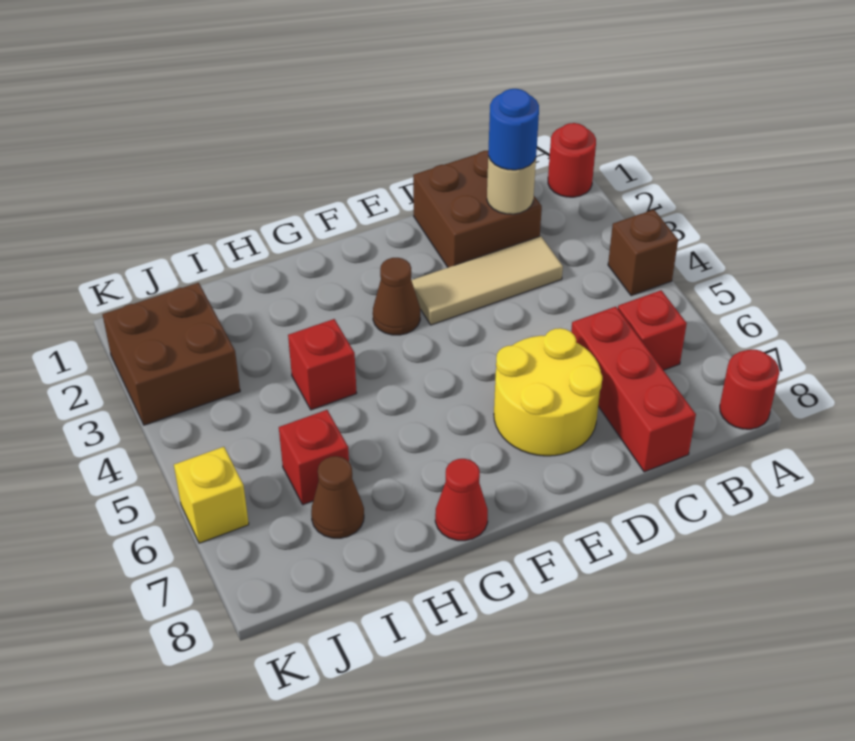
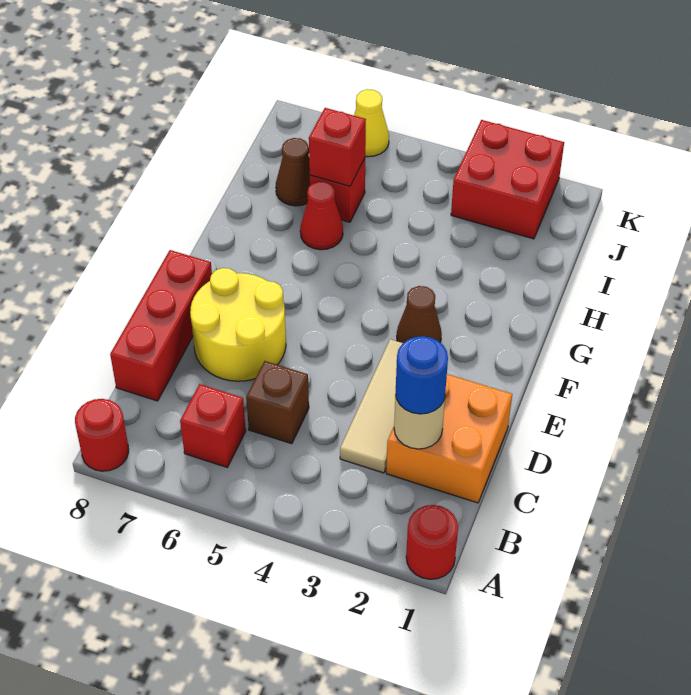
brown brick A4 level 1 -> brown brick C5 level 1
brown brick C1:D2 level 1 -> orange brick C1:D2 level 1
red brick C6:C8 level 1 -> red brick C8:E8 level 1
red cone G8 level 1 -> red cone H6 level 1
red brick H4 level 1 -> red brick I6 level 2
brown brick J2:K3 level 1 -> red brick J2:K3 level 1
yellow brick K6 level 1 -> yellow cone K6 level 1

